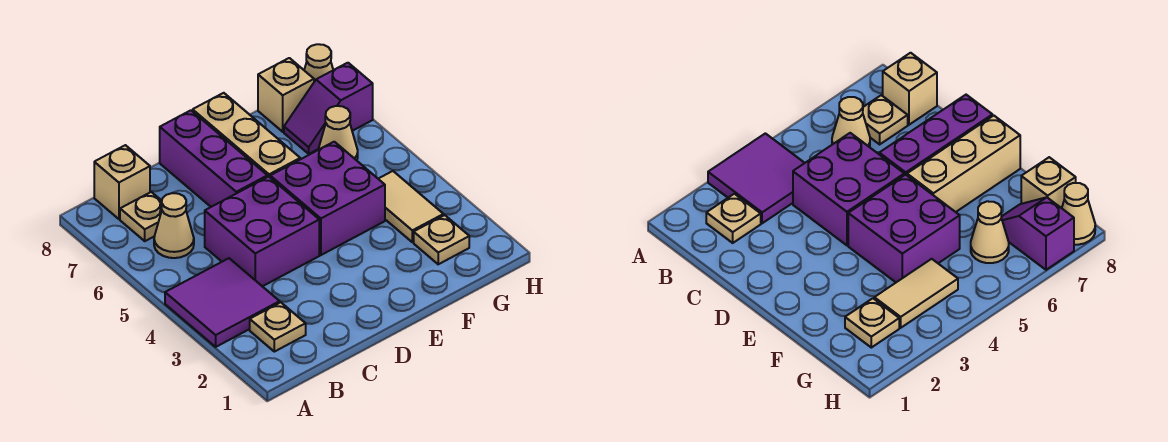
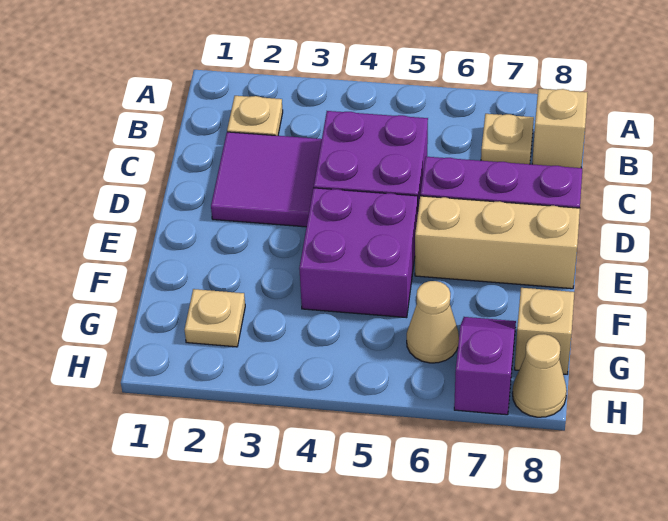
purple tile A3:B4 level 1 -> purple tile C2:D3 level 1
tan cone B6 level 1 -> none
tan tile G3:G4 level 1 -> none

